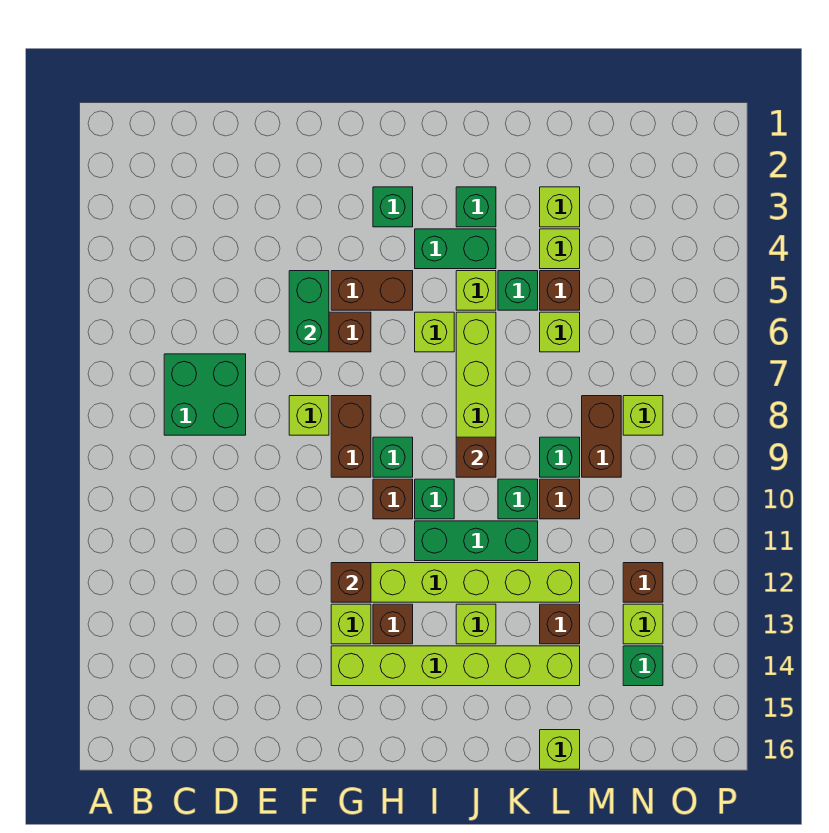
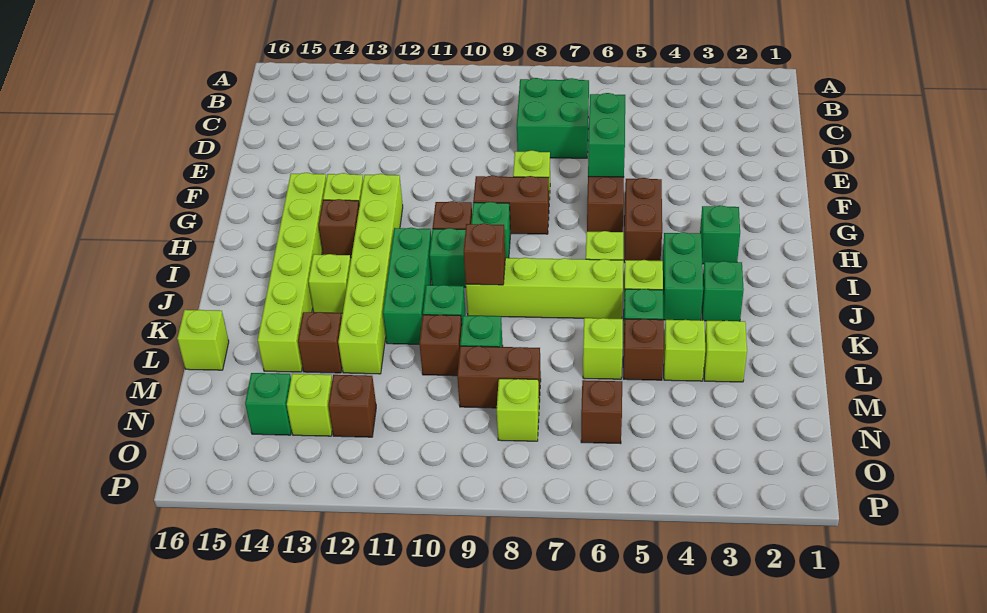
green brick F5:F6 level 2 -> green brick E6:F6 level 2
brown brick G12 level 2 -> brown brick N6 level 1

